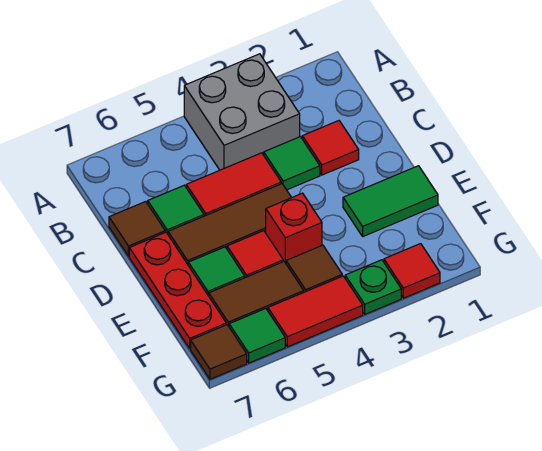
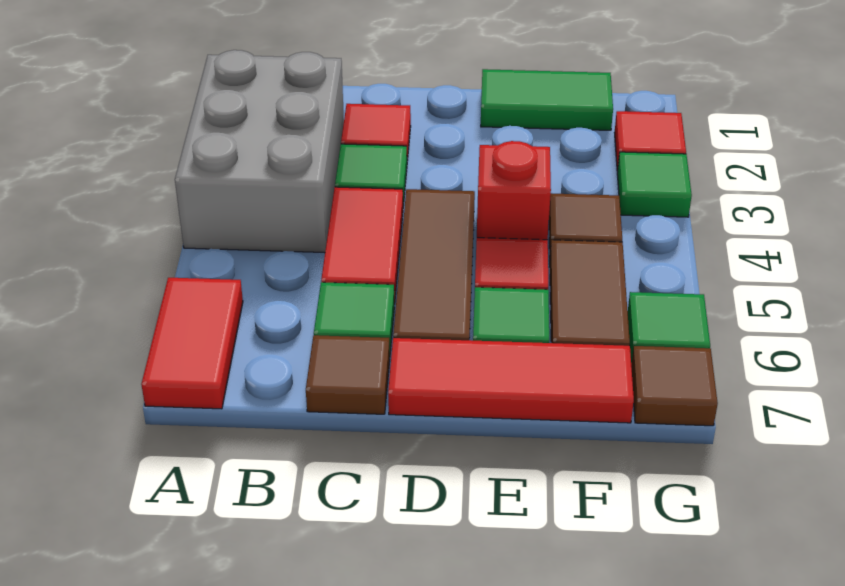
grey brick A3:B4 level 1 -> grey brick A2:B4 level 1
red plate D7:F7 level 1 -> red tile D7:F7 level 1
green tile E1:E2 level 1 -> green tile E1:F1 level 1
green plate G3 level 1 -> green tile G3 level 1
red tile G4:G5 level 1 -> red tile A6:A7 level 1

